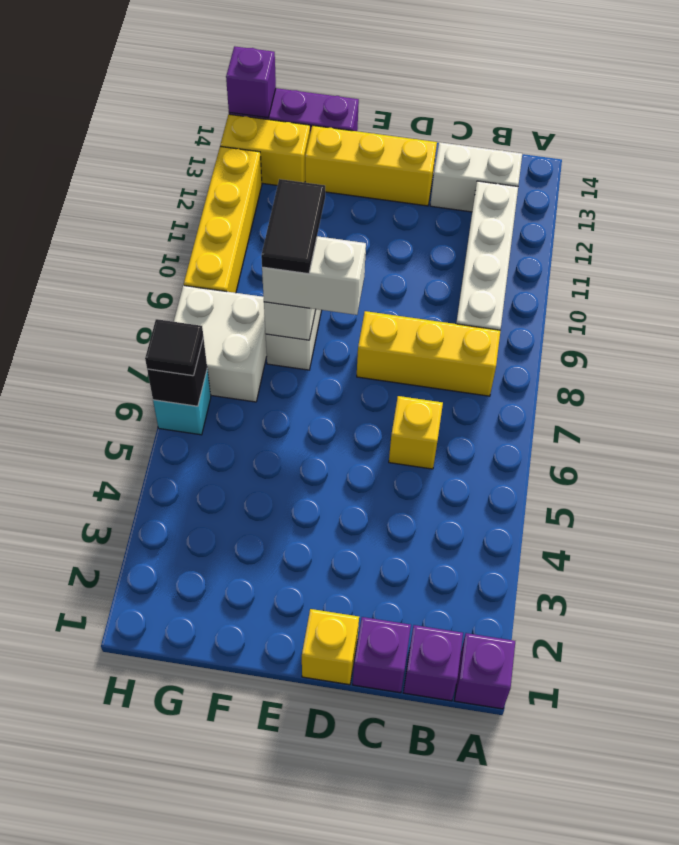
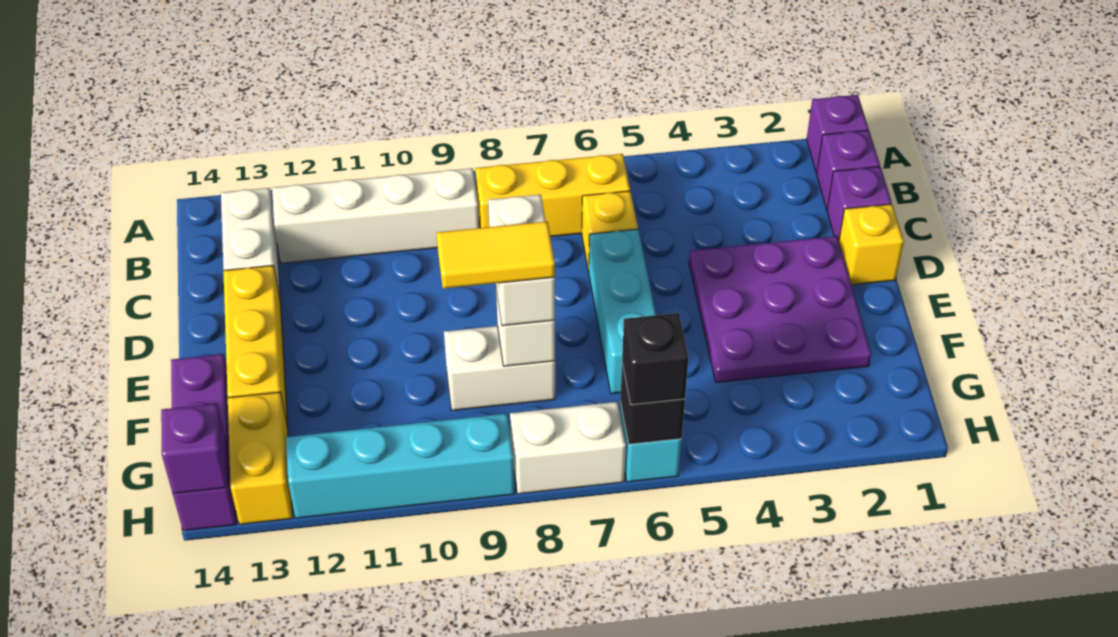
yellow brick B8:D8 level 1 -> yellow brick B6:B8 level 1
none -> purple plate D2:F4 level 1
none -> cyan brick D6:F6 level 1
black tile F8:F9 level 4 -> yellow tile F8:F9 level 4
white brick G7:H8 level 1 -> white brick H7:H8 level 1
black tile H6 level 3 -> black brick H6 level 3
yellow brick H9:H12 level 1 -> cyan brick H9:H12 level 1

